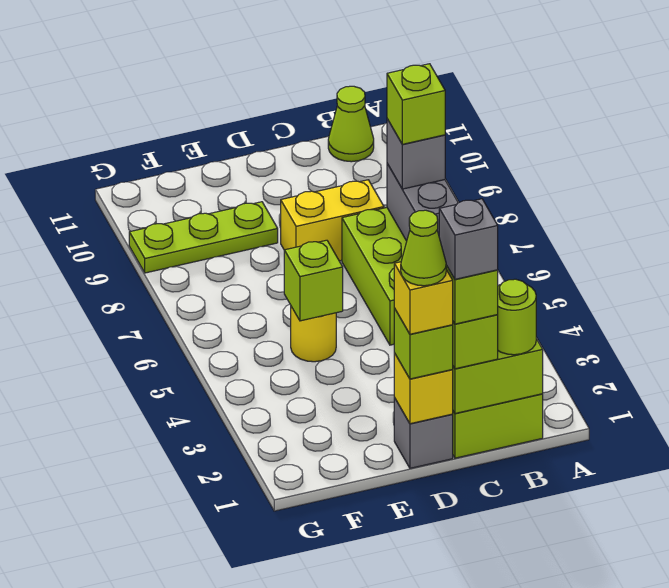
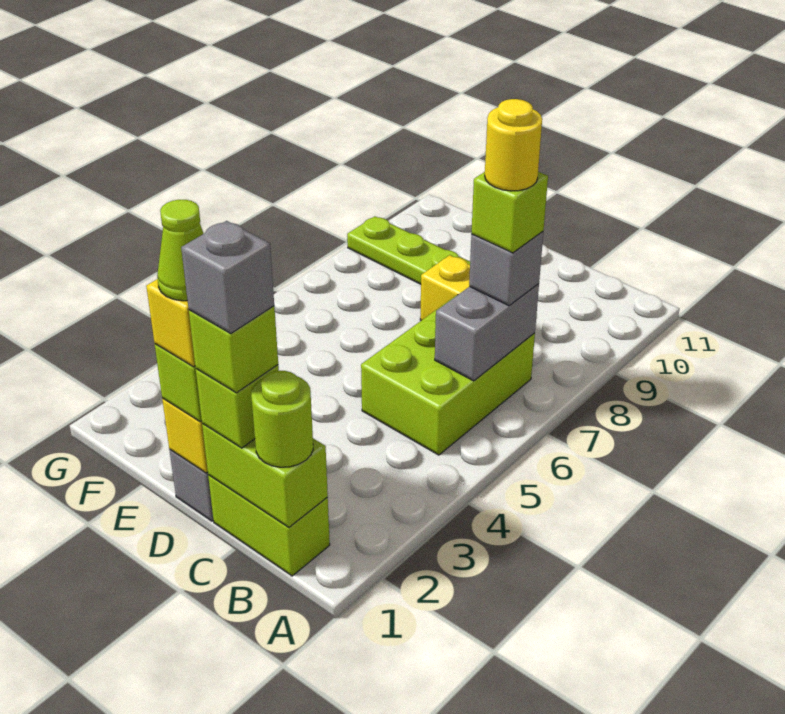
lime cone B11 level 1 -> none
yellow round brick E5 level 1 -> yellow round brick B7 level 5
lime brick E5 level 2 -> none

